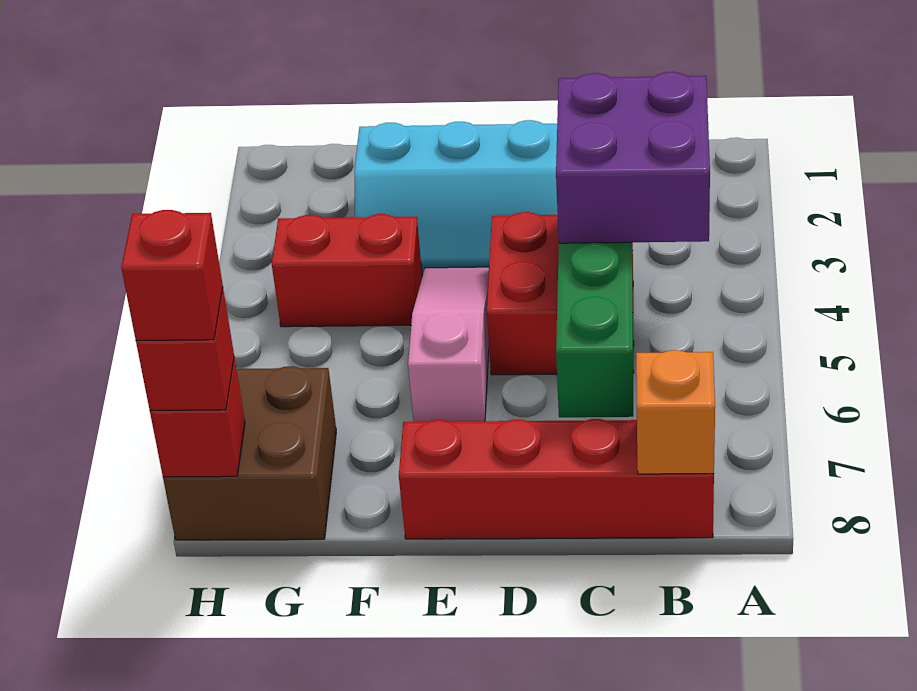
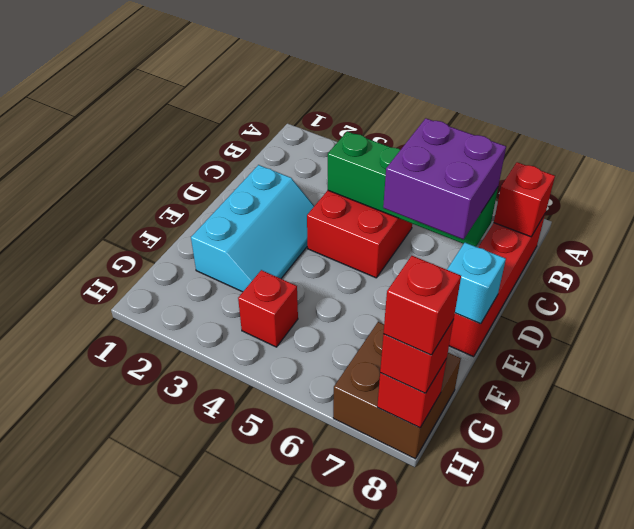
purple brick B4:C5 level 3 -> purple brick C6:D7 level 3
orange brick B8 level 2 -> red brick B8 level 2
pink slope E4:E6 level 1 top 6 -> none
none -> cyan brick E8 level 2
red brick F4:G4 level 1 -> red brick G4 level 1

